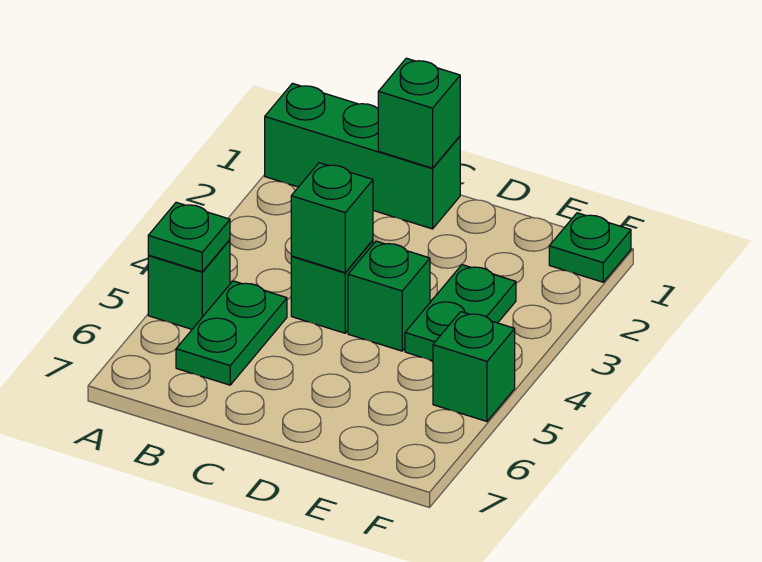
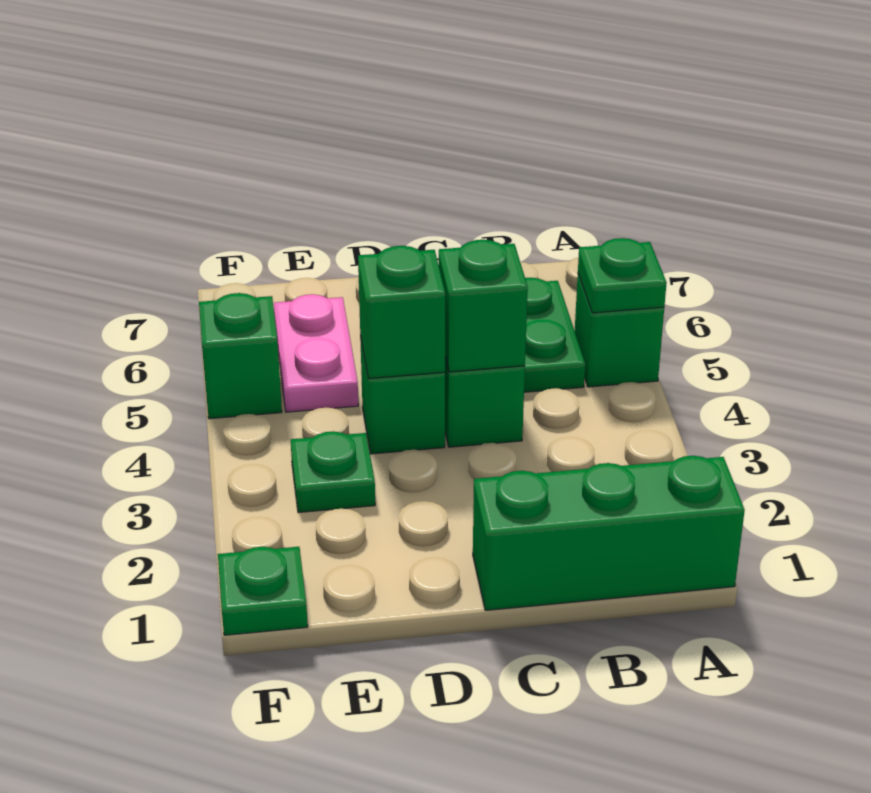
green brick C1 level 2 -> green brick D4 level 2
green plate E3:E4 level 1 -> green plate E3 level 1
none -> pink plate E5:E6 level 1

